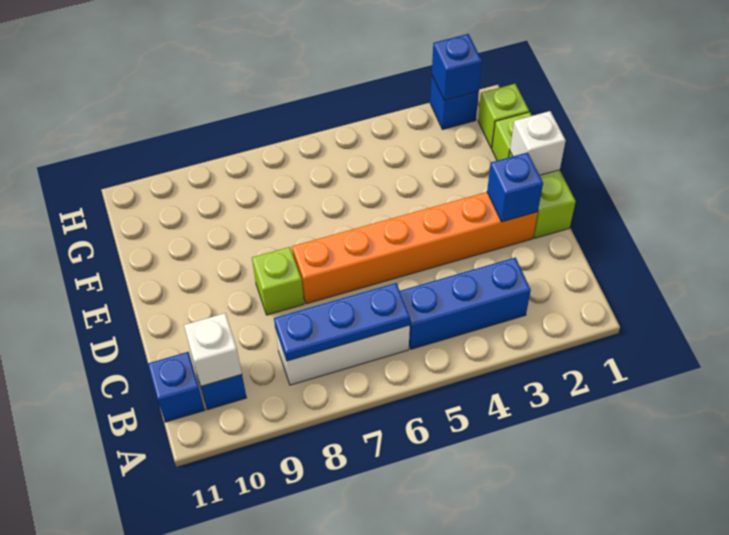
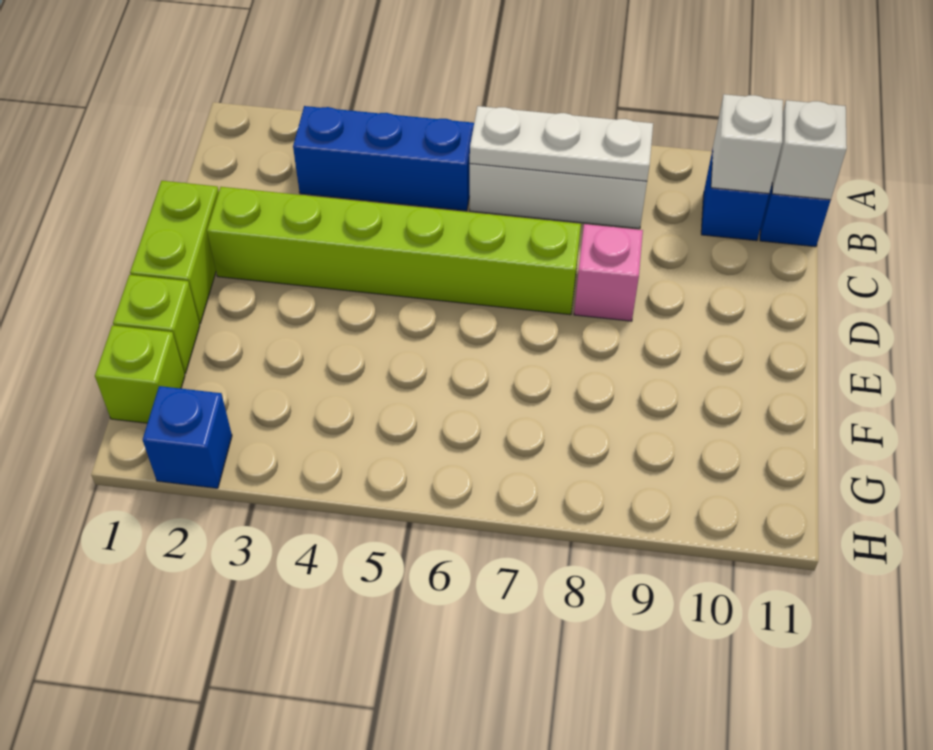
blue plate B6:B8 level 2 -> white plate B6:B8 level 2
orange brick D2:D7 level 1 -> lime brick D2:D7 level 1
blue brick D2 level 2 -> none
lime brick D8 level 1 -> pink brick D8 level 1
white brick E1 level 2 -> white brick B11 level 2
blue brick H2 level 2 -> none

